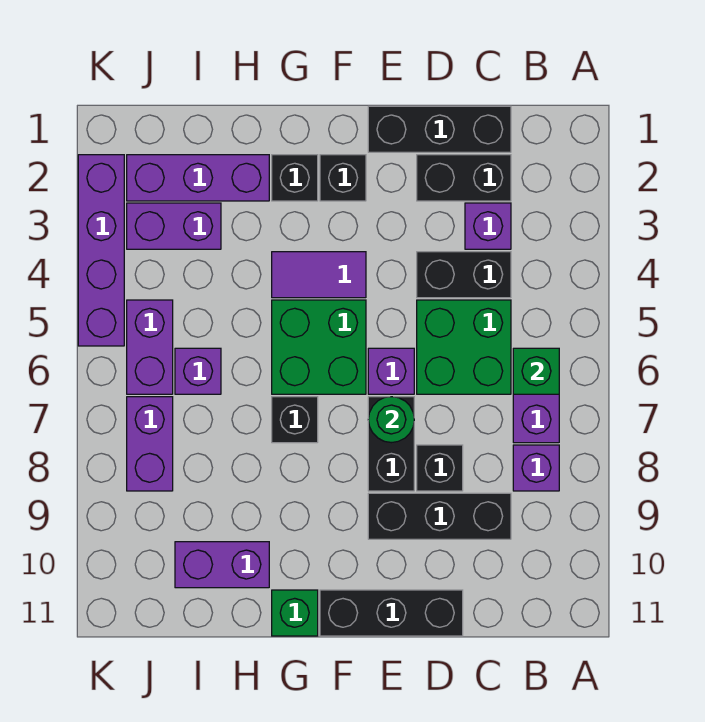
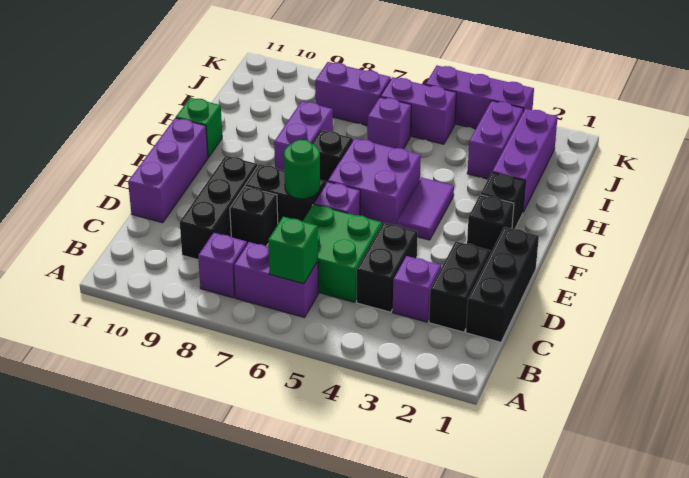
black brick D11:F11 level 1 -> purple brick D11:F11 level 1
green brick F5:G6 level 1 -> purple brick F5:G6 level 1
purple brick H10:I10 level 1 -> purple brick G8:H8 level 1
purple brick K2:K5 level 1 -> purple brick K3:K5 level 1

